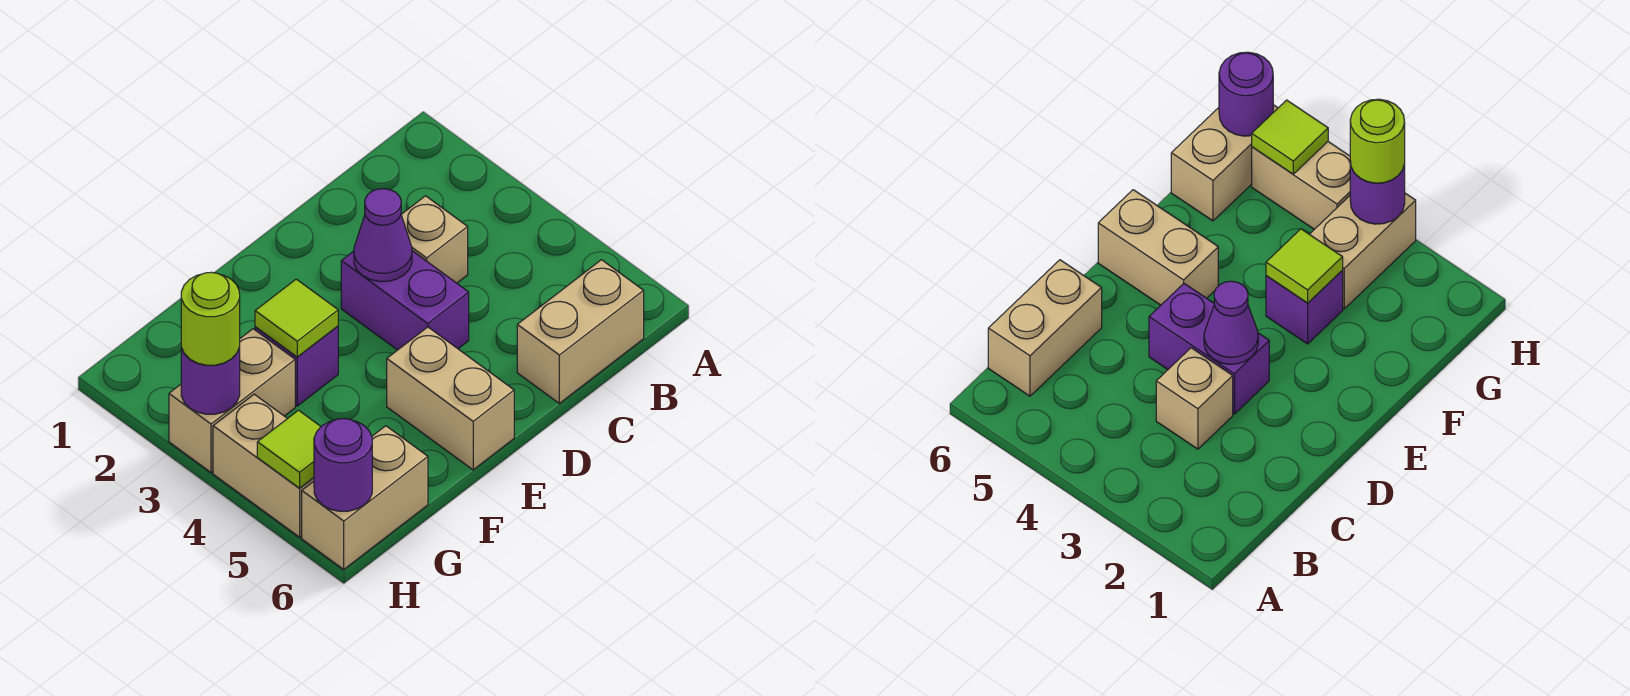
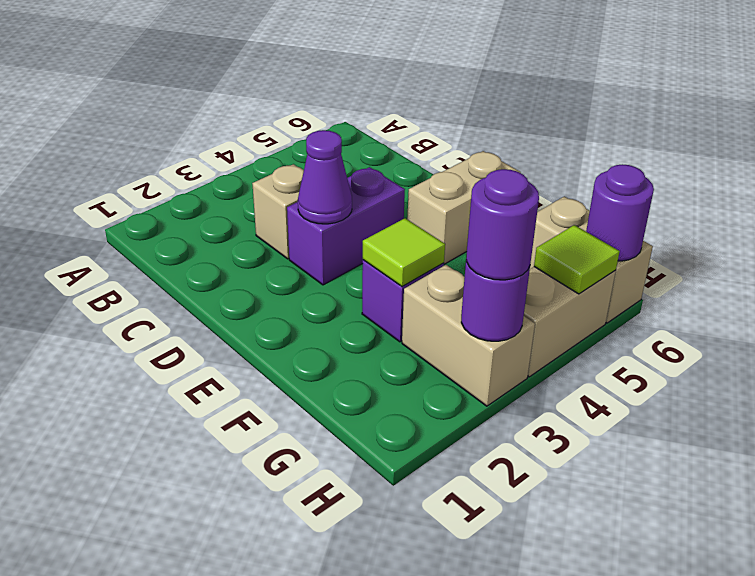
tan brick B6:C6 level 1 -> none
lime round brick H3 level 3 -> purple round brick H3 level 3

